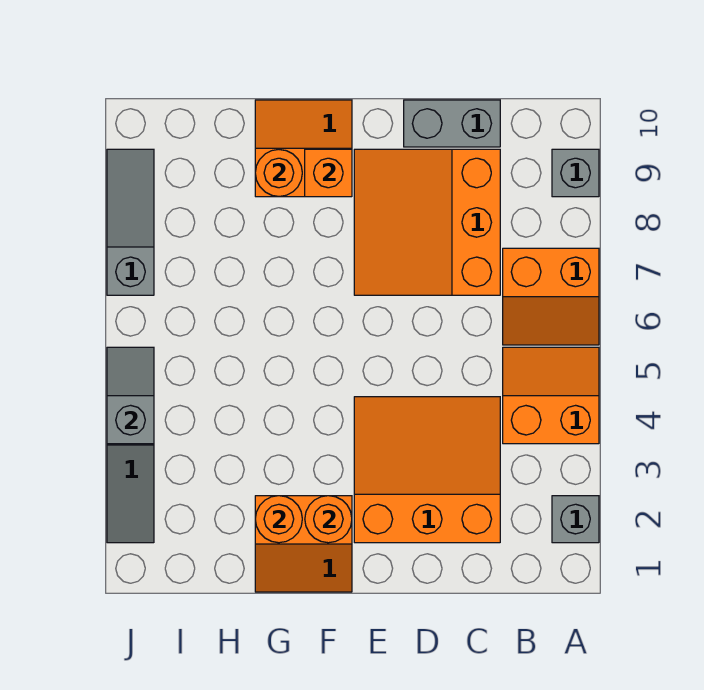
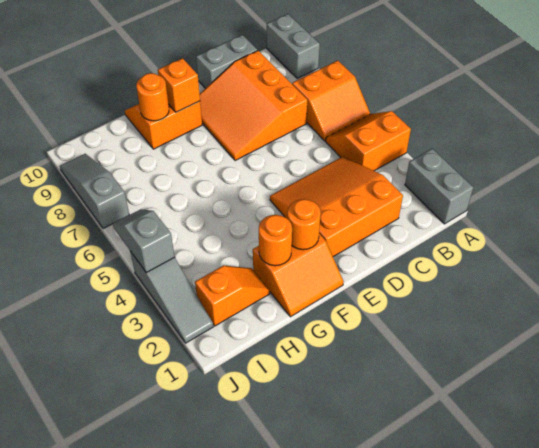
grey brick A2 level 1 -> grey brick A1:A2 level 1
grey brick A9 level 1 -> grey brick A9:A10 level 1
none -> orange slope H2:I2 level 1 top I

